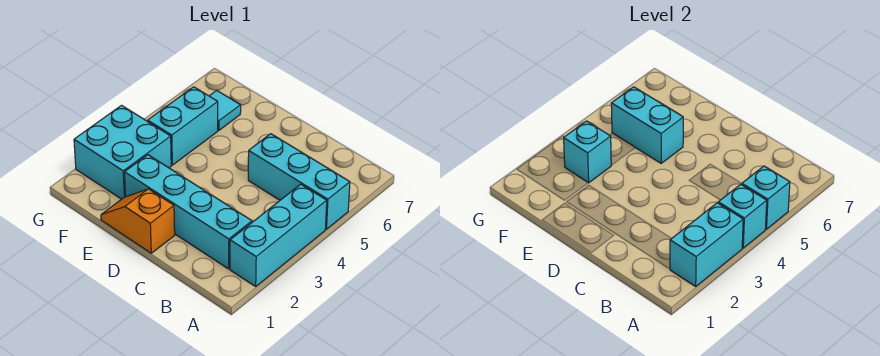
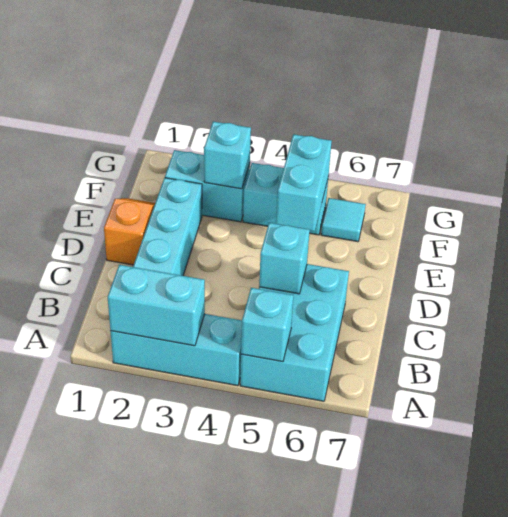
cyan brick A4 level 2 -> cyan brick C5 level 2
cyan brick A5:C5 level 1 -> cyan brick A5:C6 level 1
cyan brick F2:G3 level 1 -> cyan brick F2:F3 level 1

